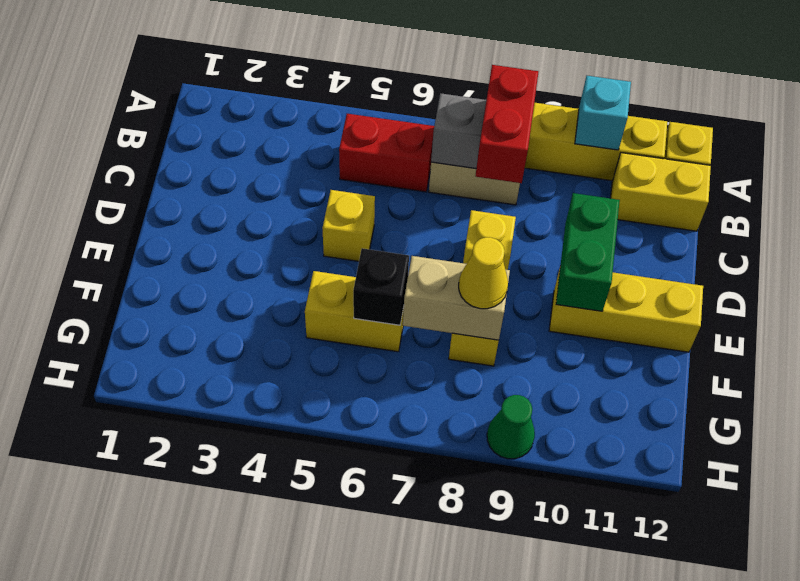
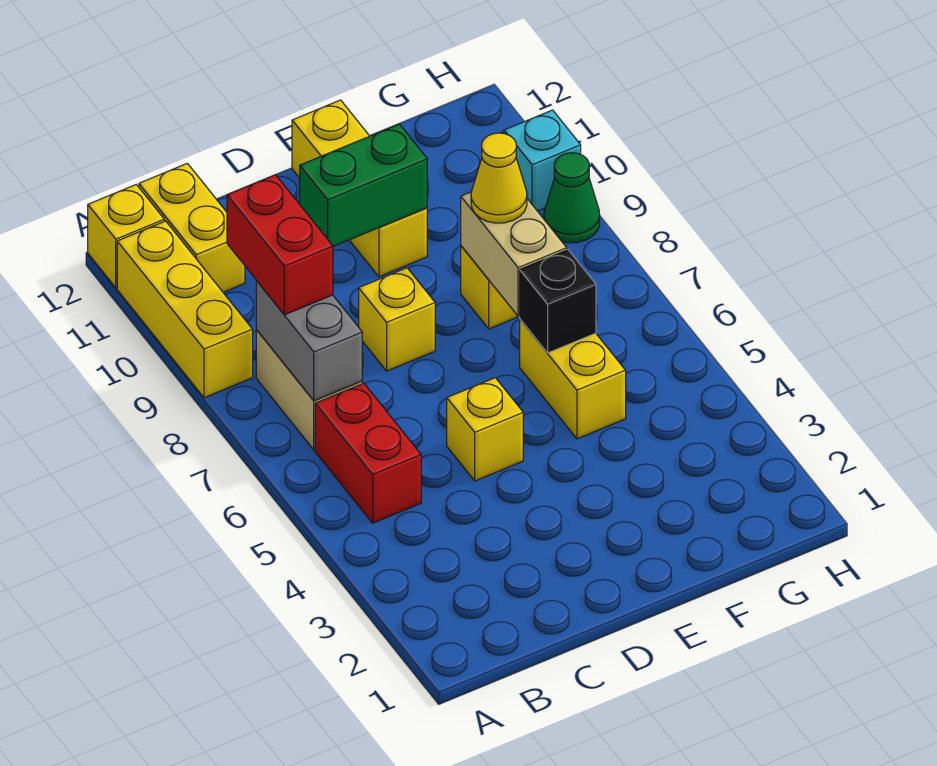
cyan brick A10 level 2 -> cyan brick H10 level 1
red brick B8:C8 level 3 -> red brick B8:B9 level 3

